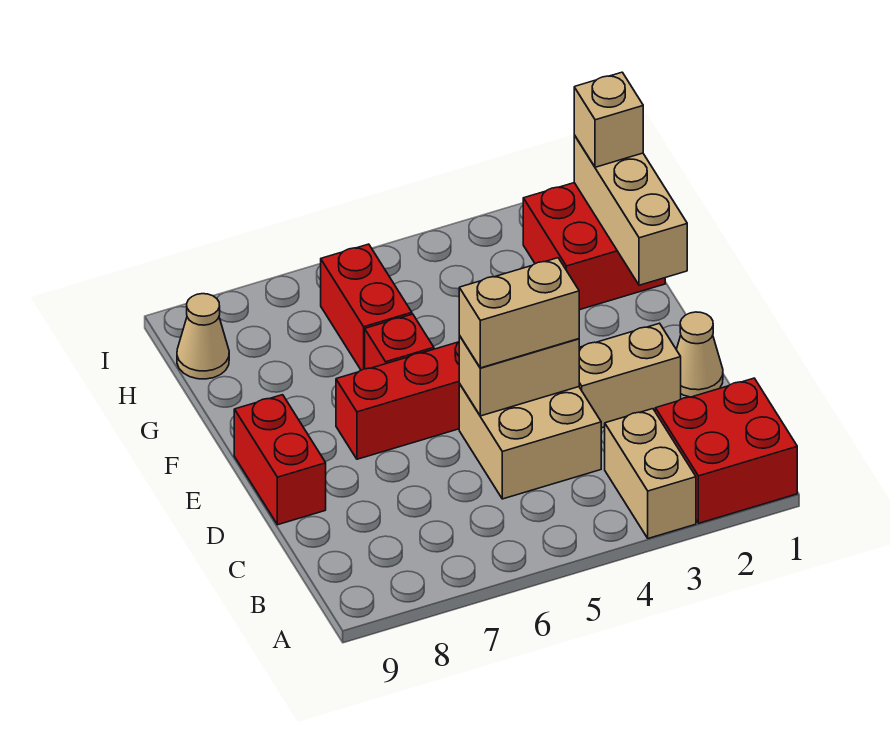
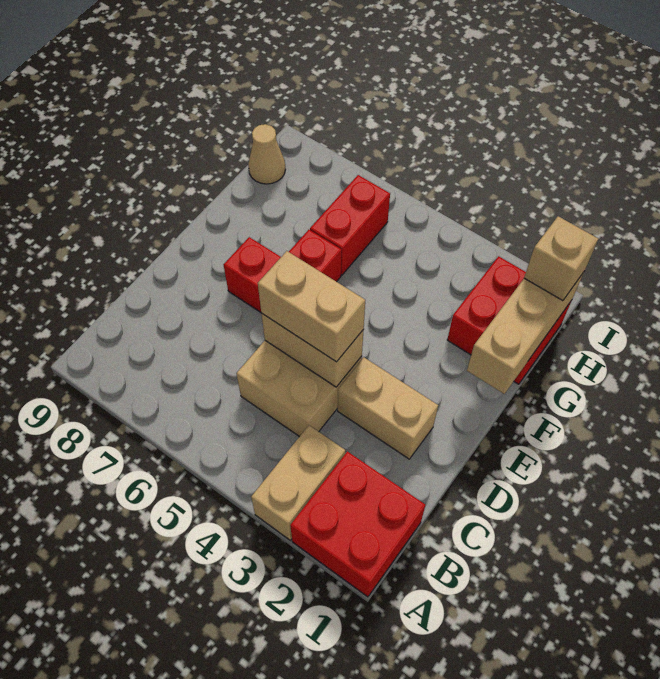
tan cone D1 level 1 -> none
red brick D9:E9 level 1 -> none

